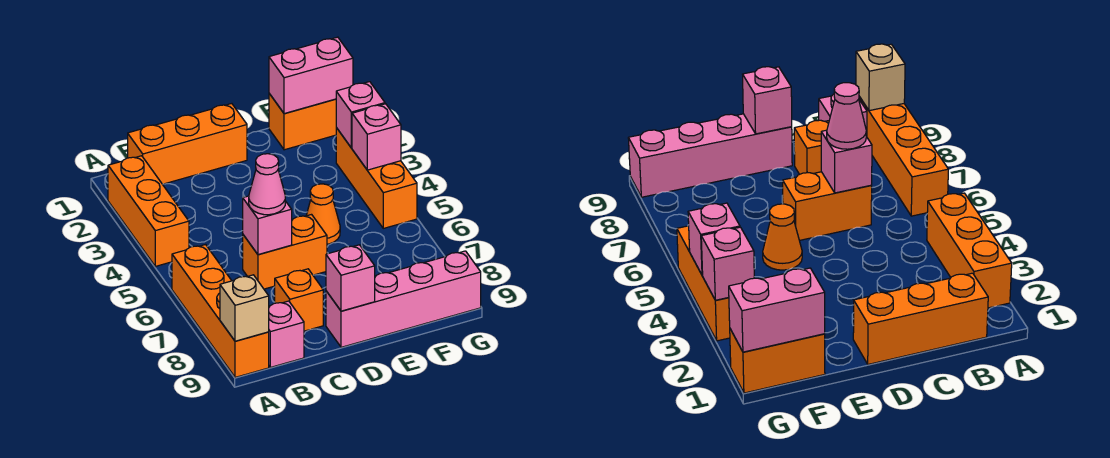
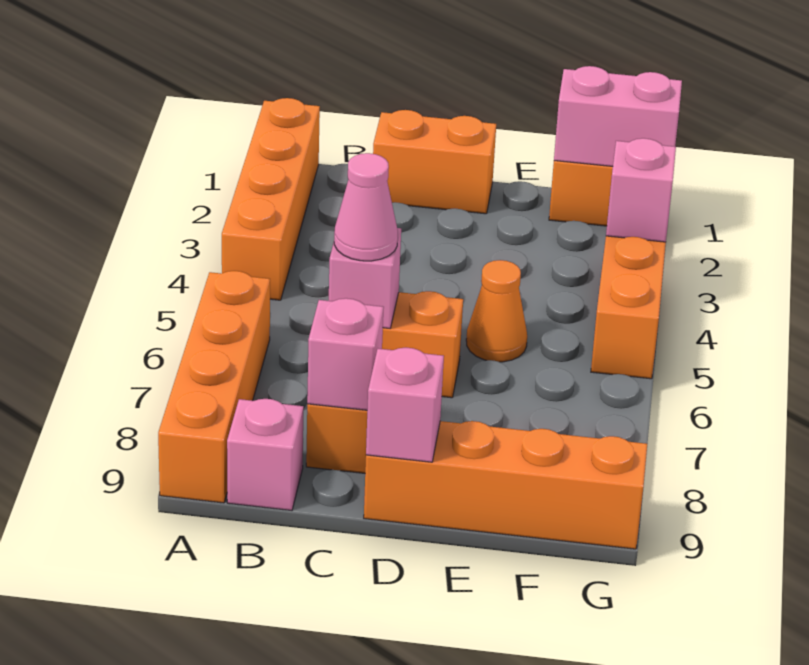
orange brick A2:A4 level 1 -> orange brick A1:A4 level 1
tan brick A9 level 2 -> none
orange brick B1:D1 level 1 -> orange brick C1:D1 level 1
pink brick D9:G9 level 1 -> orange brick D9:G9 level 1
pink brick G4 level 2 -> pink brick C8 level 2

